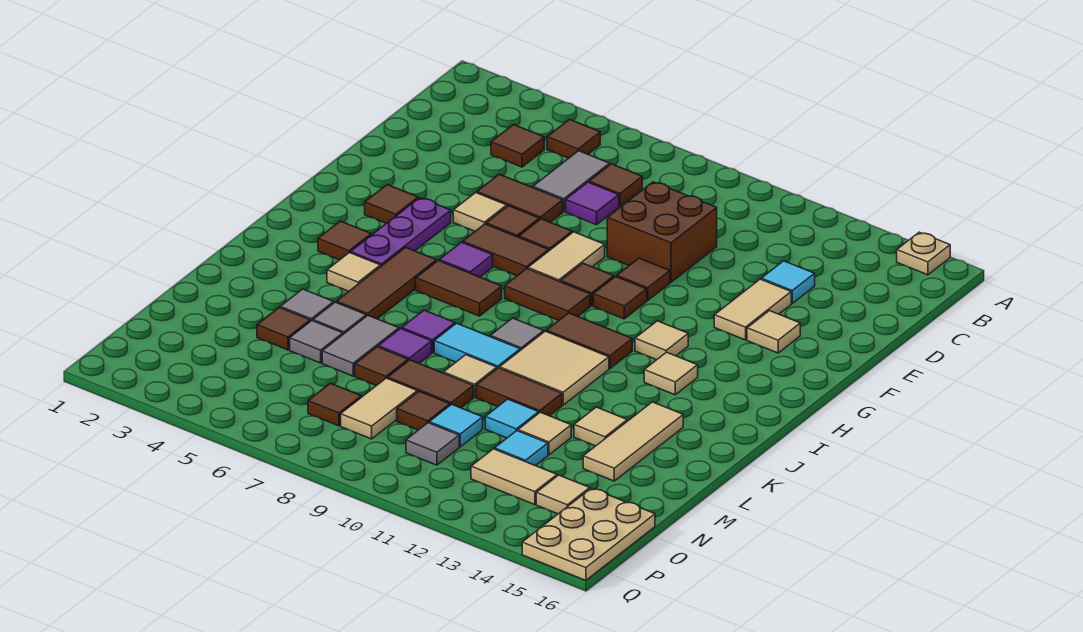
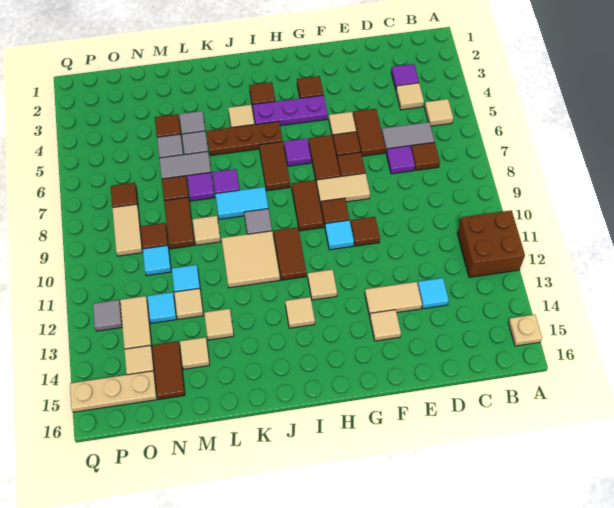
brown tile B5 level 1 -> tan tile B5 level 1
none -> purple tile C3 level 1
brown tile C4 level 1 -> tan tile C4 level 1
brown brick D9:E10 level 1 -> brown brick A11:B12 level 1
brown tile G10 level 1 -> cyan tile G10 level 1
brown tile I5:K5 level 1 -> brown plate I5:K5 level 1
cyan tile K8:K9 level 1 -> cyan tile J8:K8 level 1
tan tile K14:M14 level 1 -> tan tile M14 level 1
brown tile L10:L11 level 1 -> brown tile N14:N15 level 1
tan tile N8:O8 level 1 -> tan tile O8:O9 level 1
grey tile O10 level 1 -> grey tile P12 level 1
tan plate O15:Q16 level 1 -> tan plate O15:Q15 level 1

